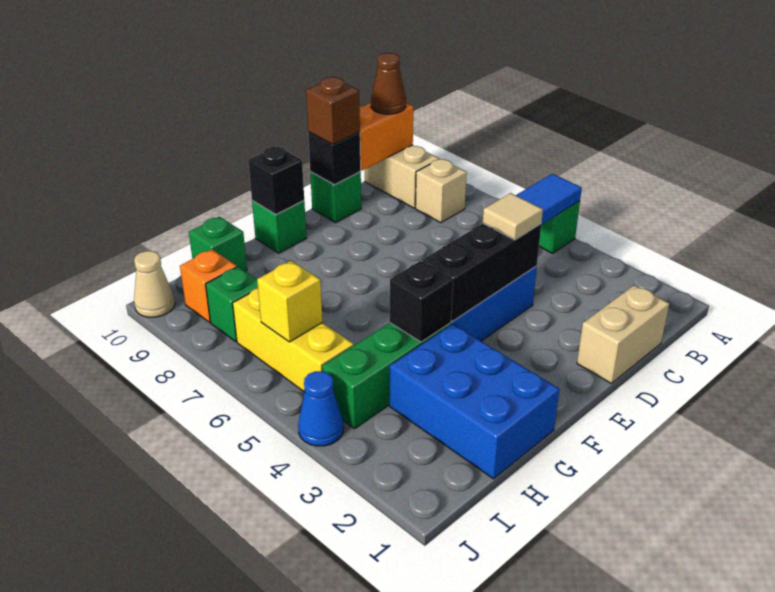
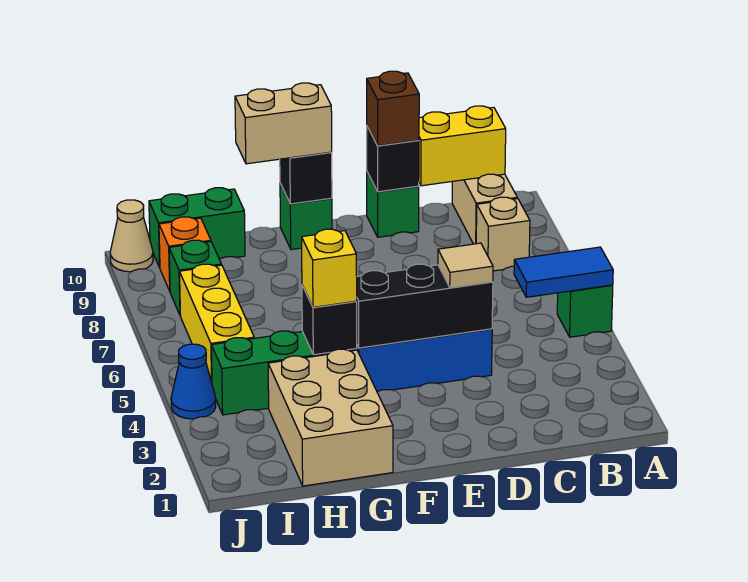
orange brick B10:C10 level 2 -> yellow brick B10:C10 level 2
brown cone B10 level 3 -> none
tan brick C1:D1 level 1 -> tan brick F10:G10 level 3
blue brick G1:H3 level 1 -> tan brick G1:H3 level 1
green brick H10 level 1 -> green brick H10:I10 level 1
yellow brick I6 level 2 -> yellow brick G4 level 3

